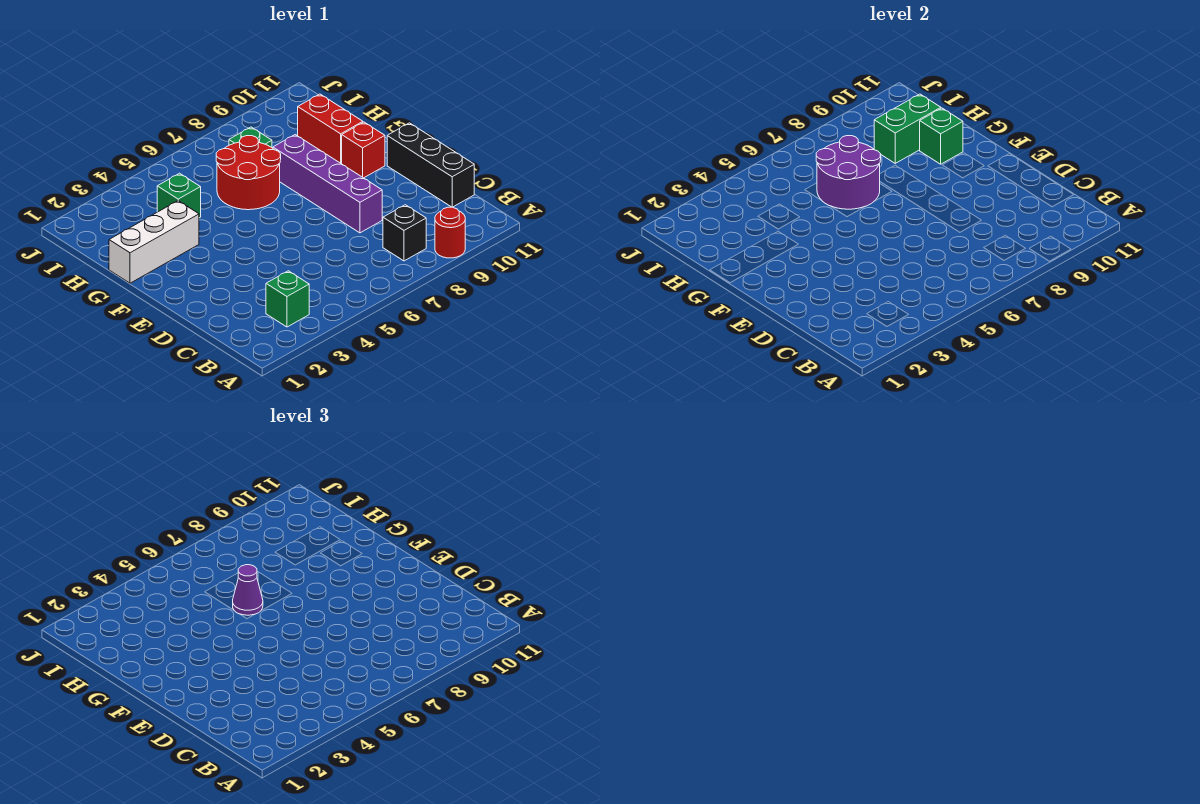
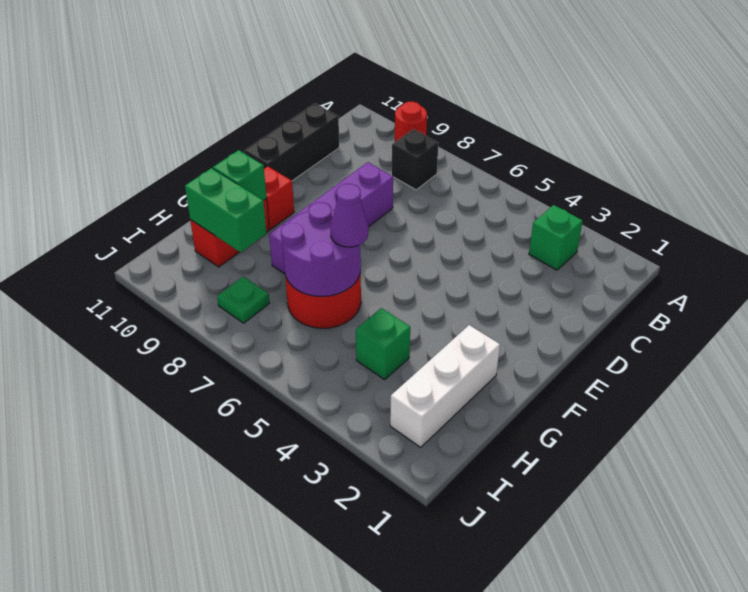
white brick G1:G3 level 1 -> white brick G2:I2 level 1

